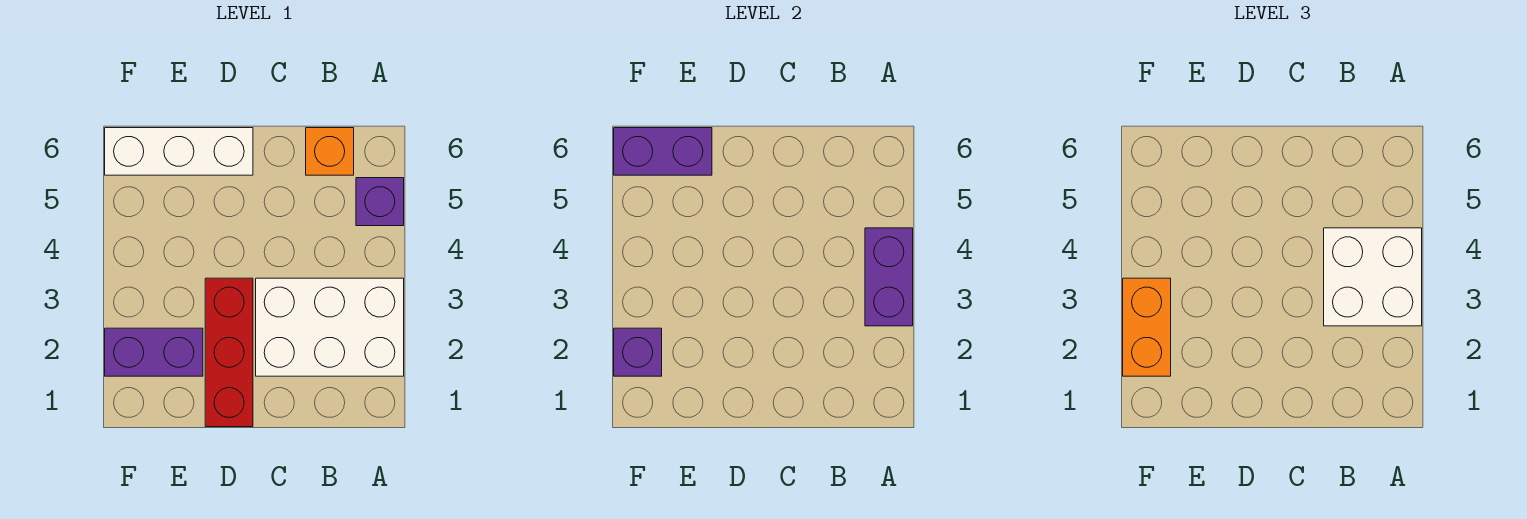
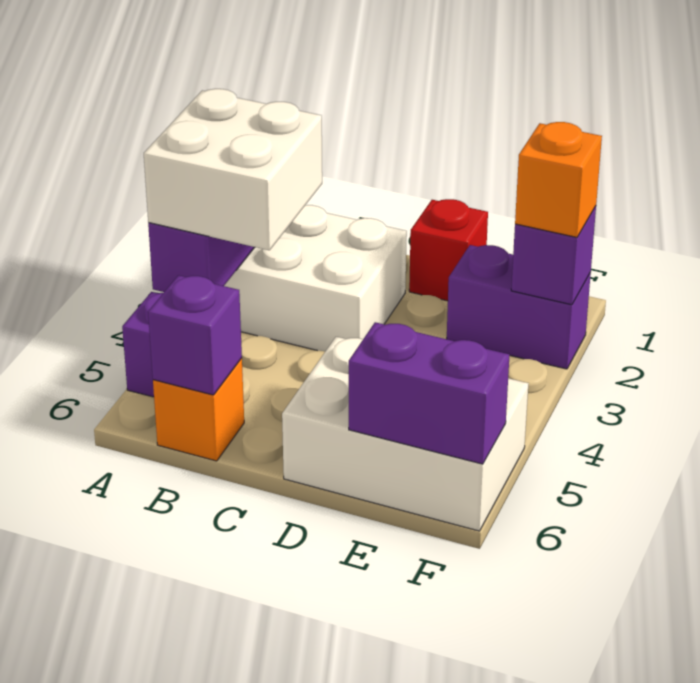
none -> purple brick B6 level 2
red brick D1:D3 level 1 -> red brick D1 level 1
white brick D6:F6 level 1 -> white brick D5:F6 level 1
orange brick F2:F3 level 3 -> orange brick F2 level 3

